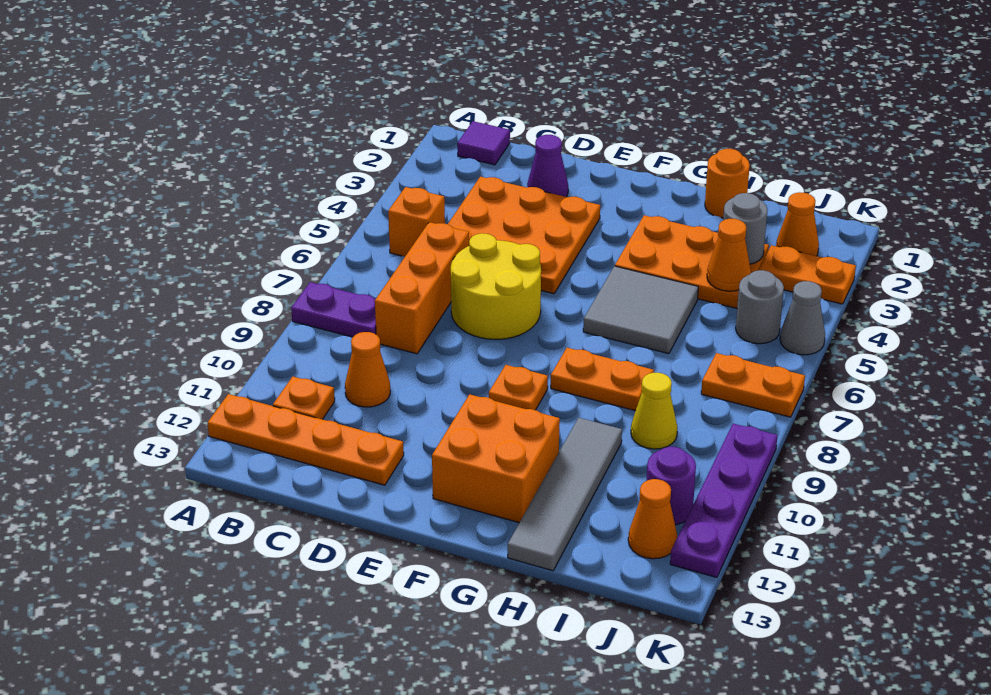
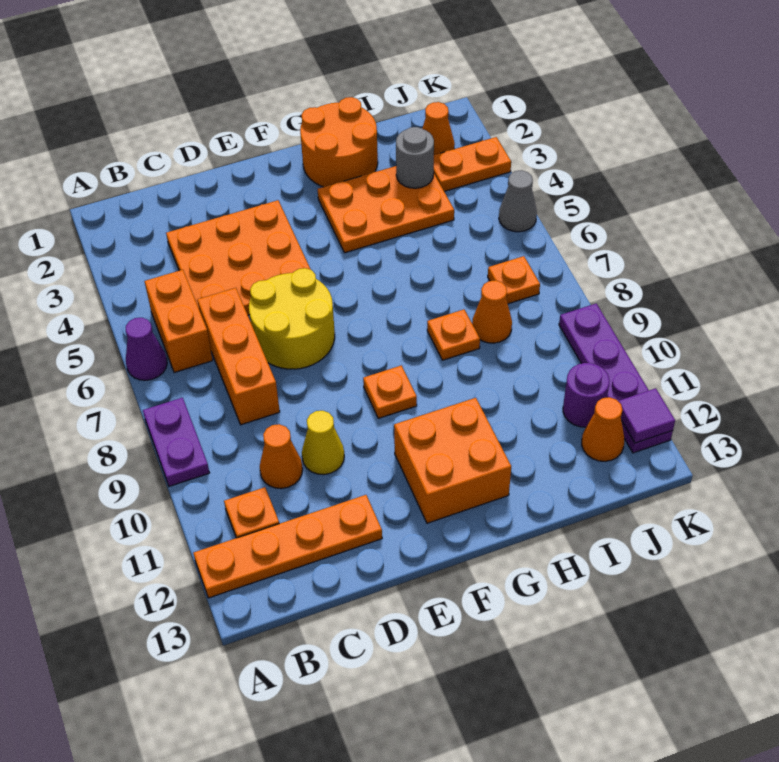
purple plate A8:B8 level 1 -> purple plate A8:A9 level 1
purple tile B1 level 1 -> purple tile K12 level 2
orange brick B5 level 1 -> orange brick B5:B6 level 1
purple cone D2 level 1 -> purple cone A6 level 1
grey tile G5:H6 level 1 -> none
orange plate G8:H8 level 1 -> orange plate H8 level 1
orange round brick H1 level 1 -> orange round brick G1:H2 level 1
grey tile H10:H13 level 1 -> none
orange cone I4 level 2 -> orange cone I8 level 1
yellow cone I9 level 1 -> yellow cone D10 level 1
grey round brick J5 level 1 -> none
orange plate J7:K7 level 1 -> orange plate J7 level 1

